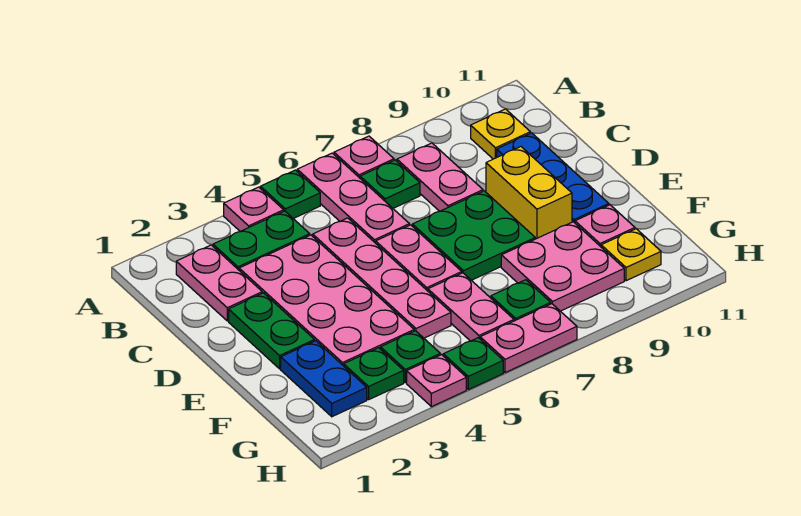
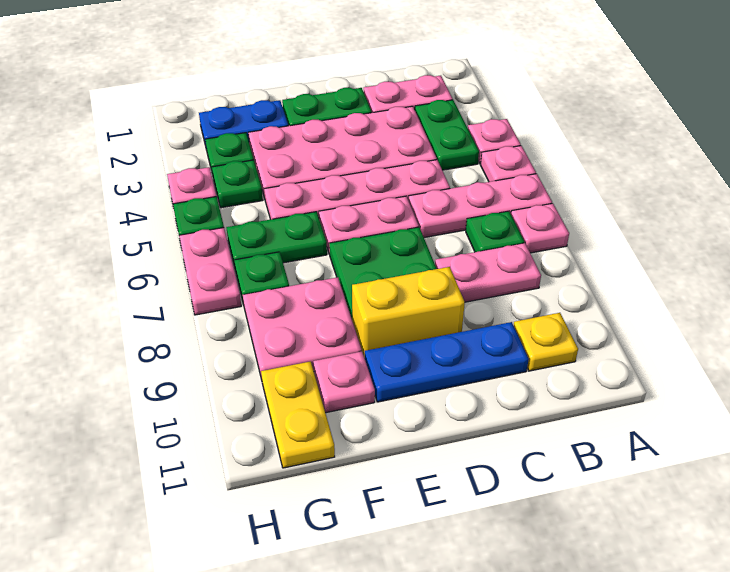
green plate A5 level 1 -> pink plate A5 level 1
pink plate F6:G6 level 1 -> green plate F6:G6 level 1
yellow plate G10 level 1 -> yellow plate G10:G11 level 1

